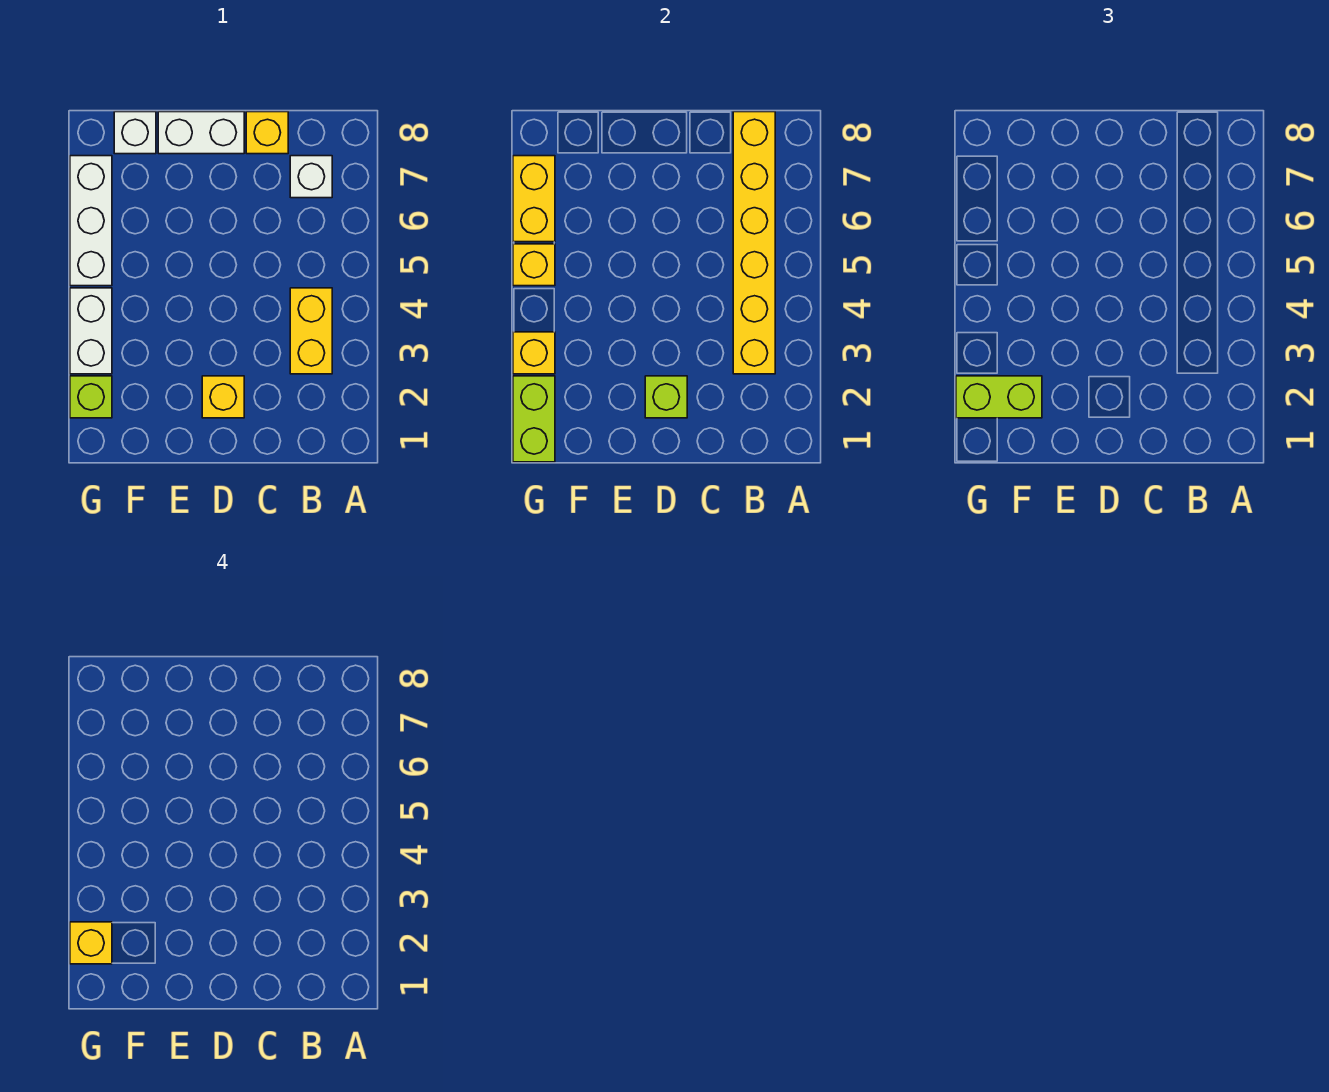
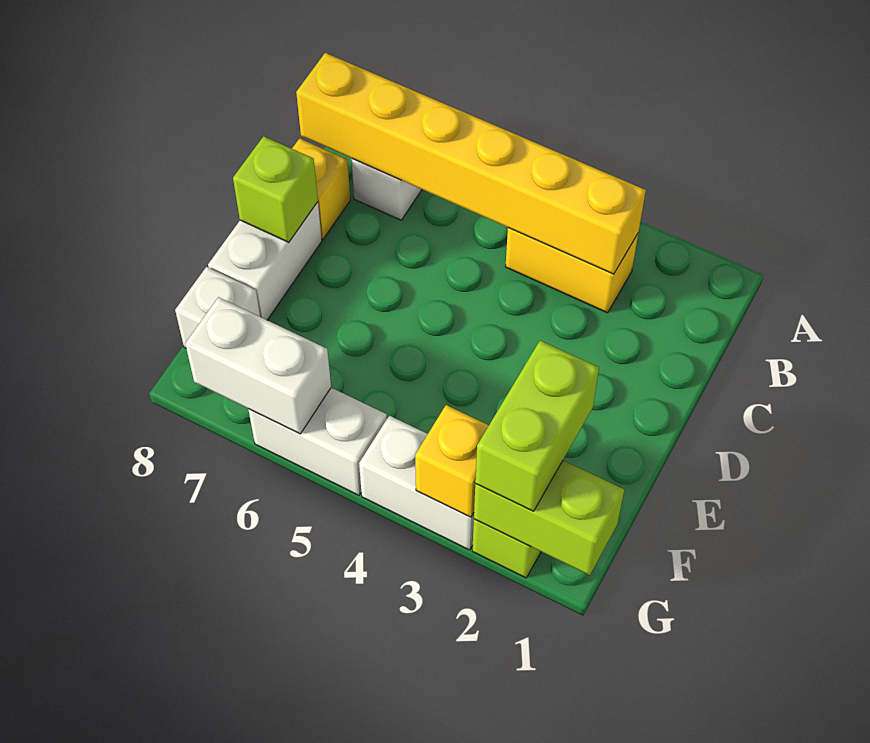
yellow brick D2 level 1 -> none
lime brick D2 level 2 -> lime brick D8 level 2
yellow brick G2 level 4 -> none
white brick G5:G7 level 1 -> white brick G5:G6 level 1
yellow brick G5 level 2 -> none
yellow brick G6:G7 level 2 -> white brick G6:G7 level 2

